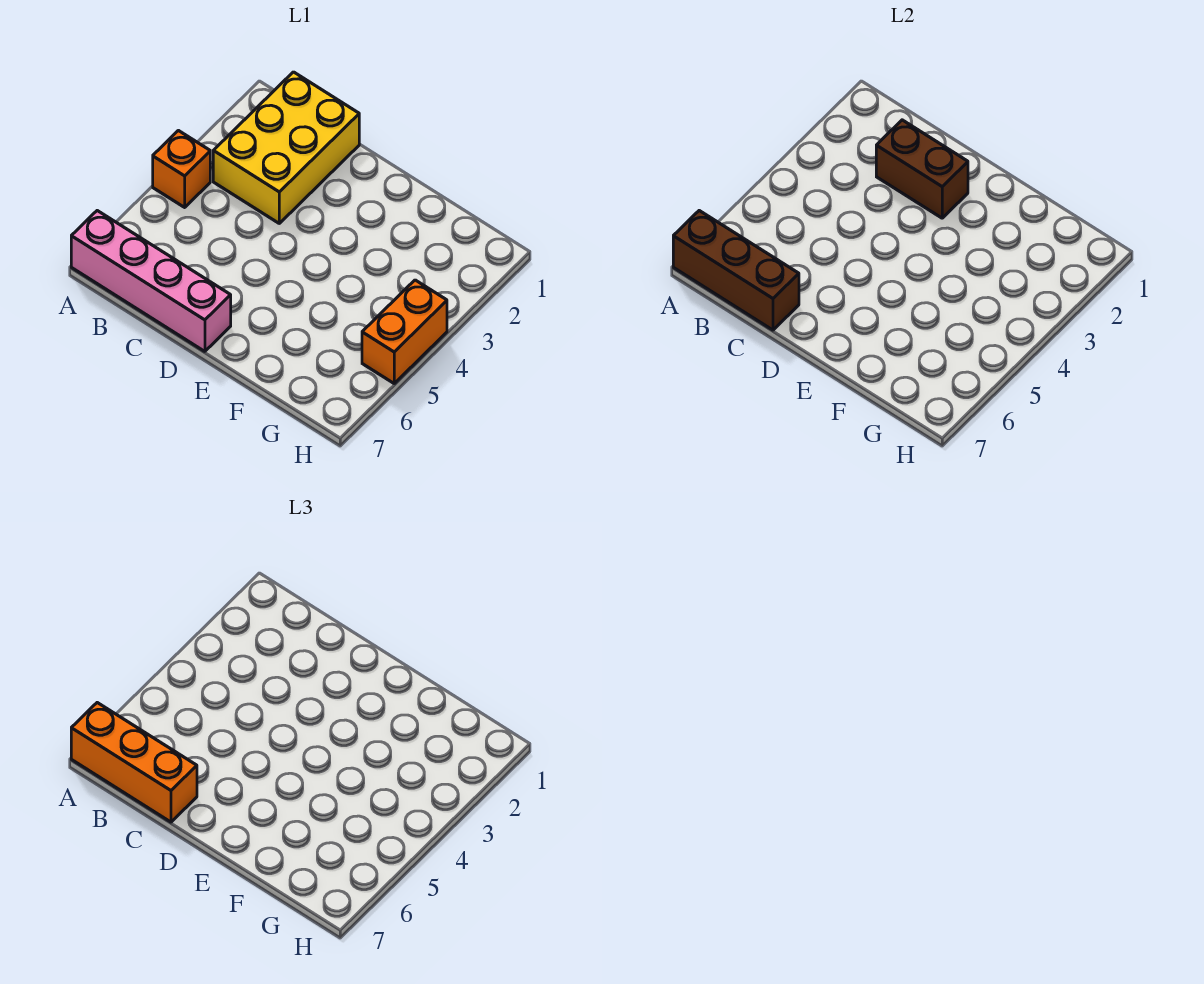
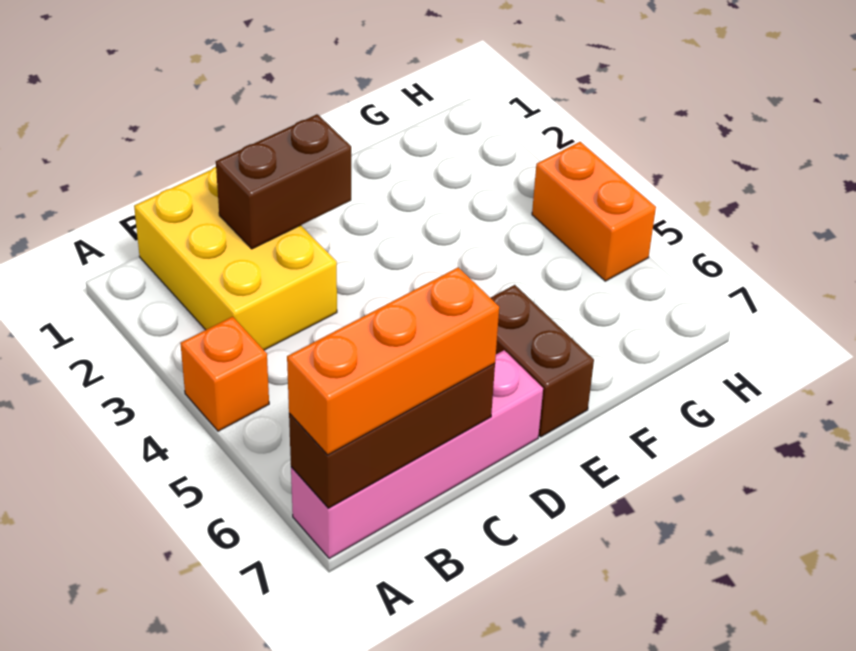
none -> brown brick E6:E7 level 1

